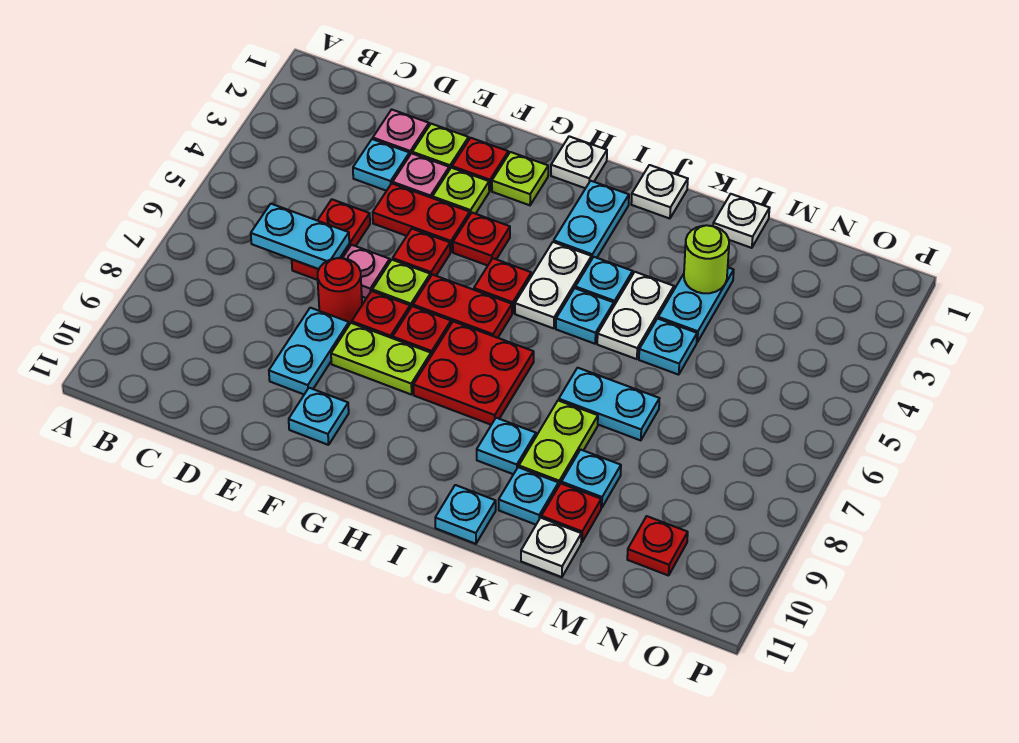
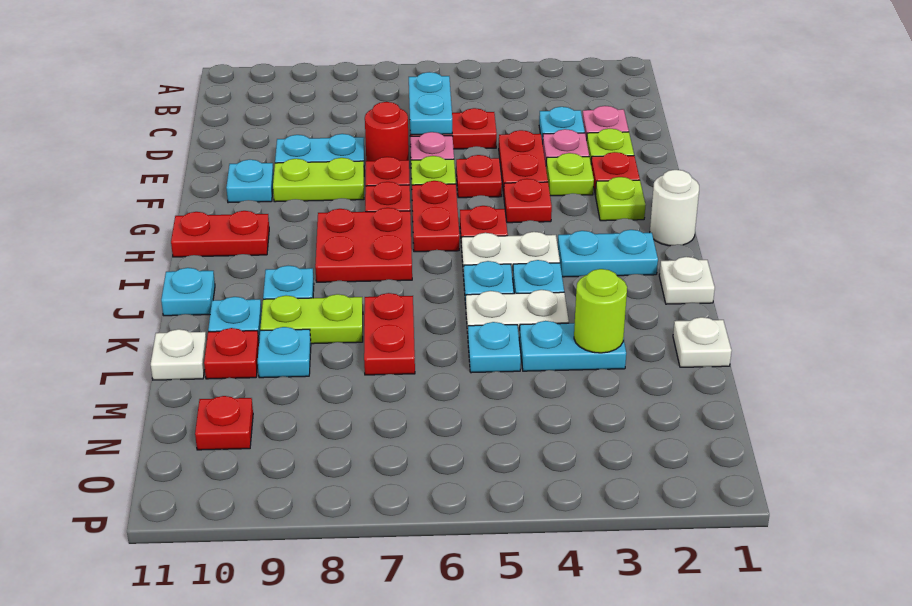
lime plate F8:G8 level 1 -> lime plate F8:F9 level 1
white plate H1 level 1 -> white round brick H1 level 1
none -> red plate H10:H11 level 1
cyan plate K7:L7 level 1 -> red plate K7:L7 level 1

